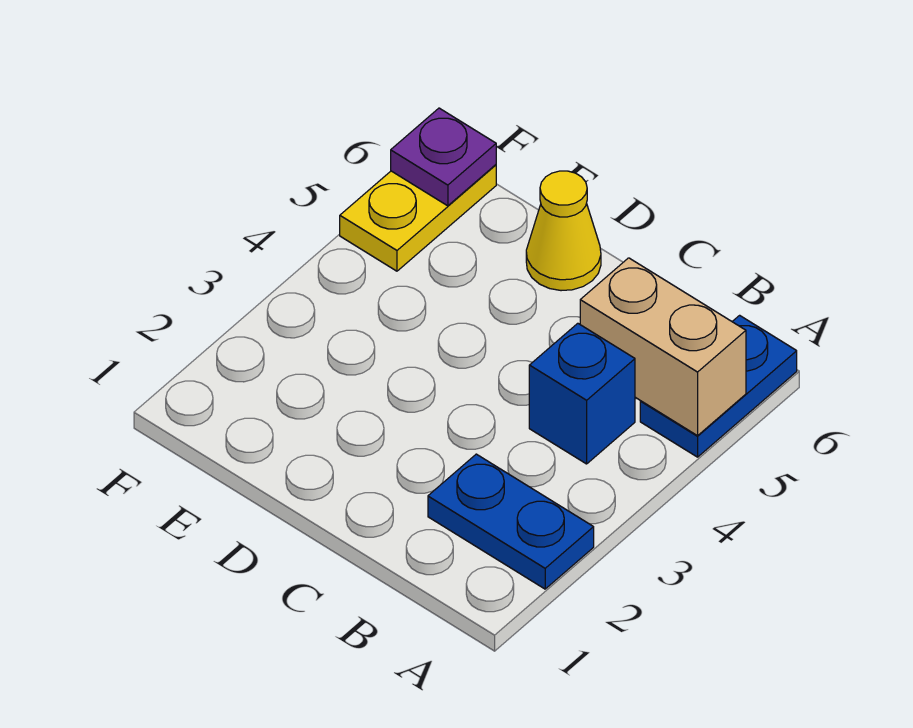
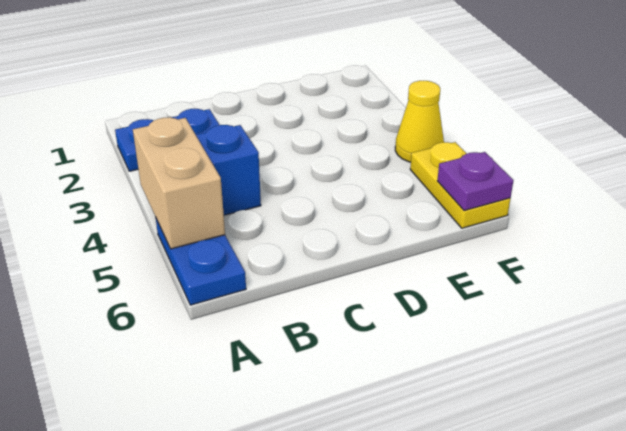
tan brick A5:B5 level 2 -> tan brick A4:A5 level 2
yellow cone D6 level 1 -> yellow cone F4 level 1

